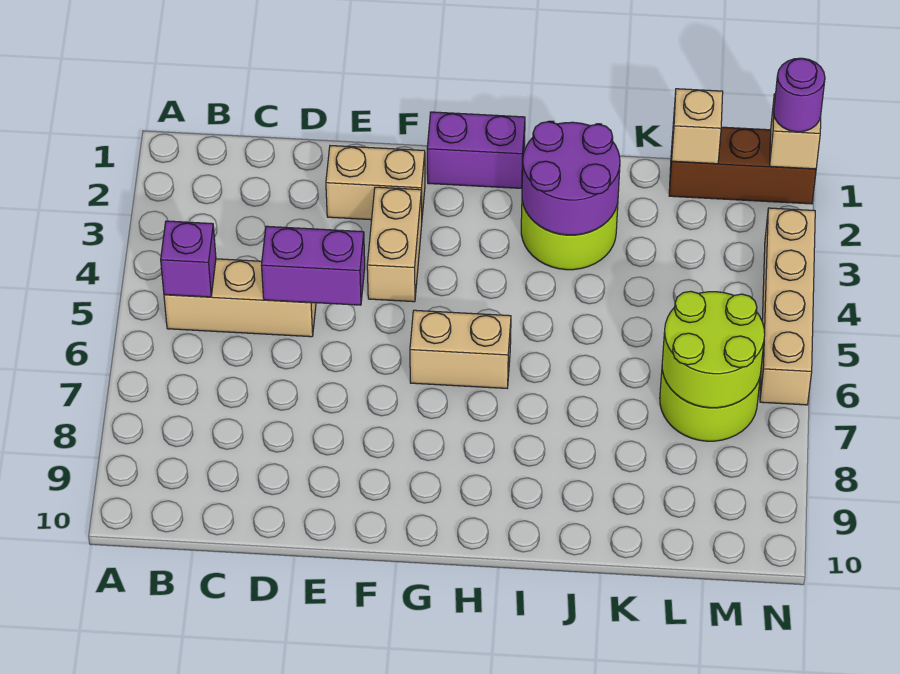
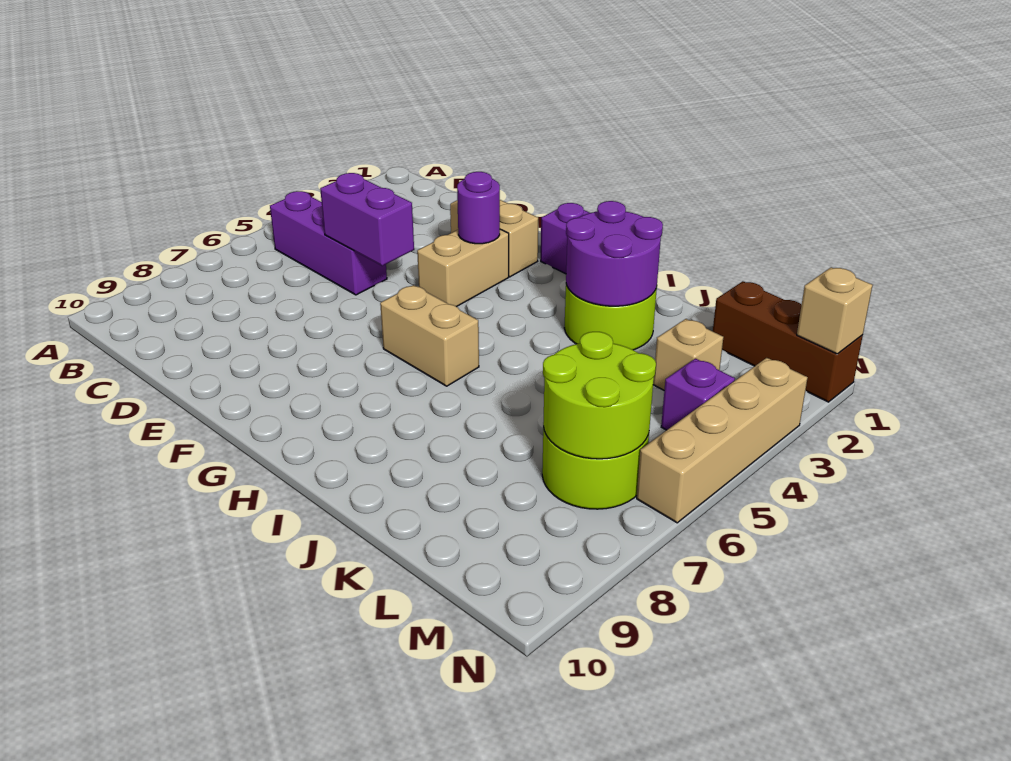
tan brick B5:D5 level 1 -> purple brick B5:D5 level 1
purple brick B5 level 2 -> purple brick M4 level 1
tan brick L1 level 2 -> tan brick L3 level 1
purple round brick N1 level 3 -> purple round brick F3 level 2

